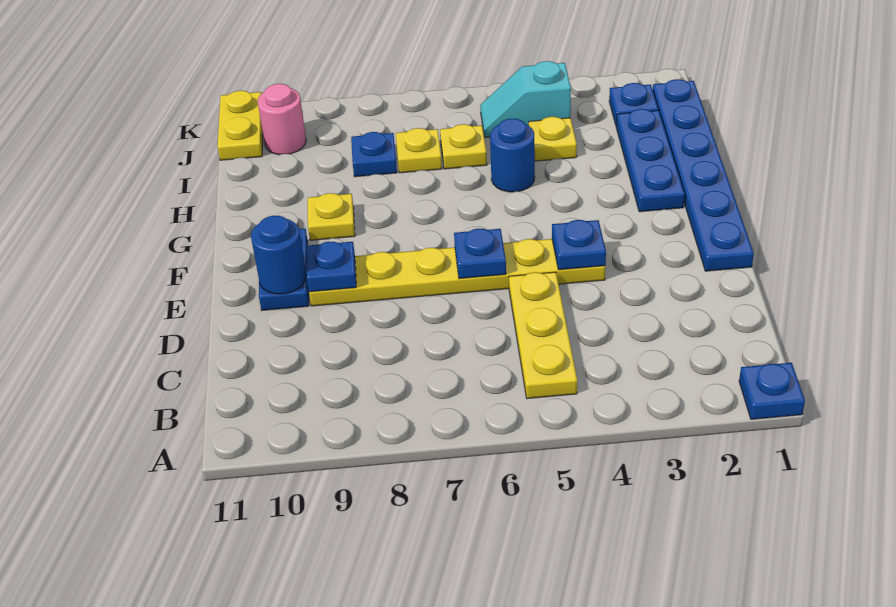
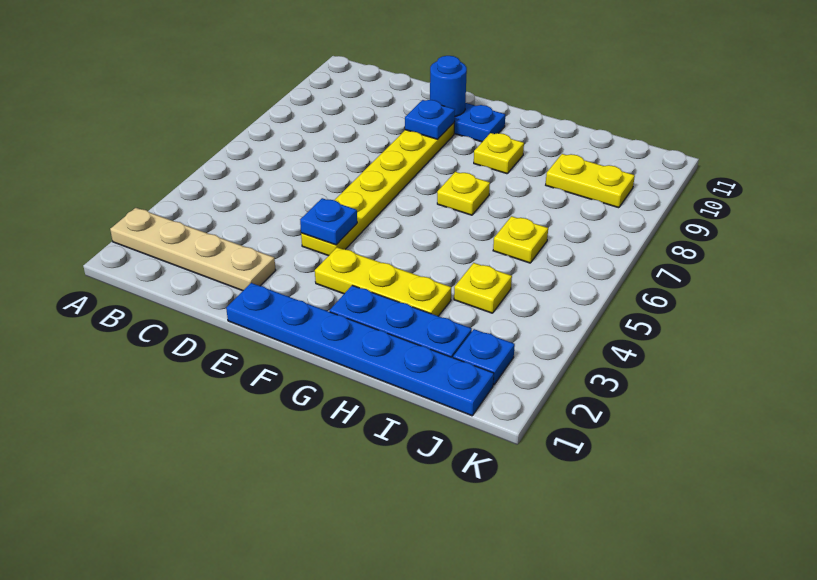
blue plate A1 level 1 -> none
none -> tan plate A2:D2 level 1
yellow plate B5:D5 level 1 -> yellow plate F3:H3 level 1
blue plate E6 level 2 -> none
blue round brick H5 level 1 -> none
yellow plate I7 level 1 -> yellow plate G7 level 1
blue plate I8 level 1 -> none
cyan slope J4:J5 level 1 top 4 -> none
pink round brick J10 level 1 -> none
yellow plate J11:K11 level 1 -> yellow plate I9:J9 level 1

